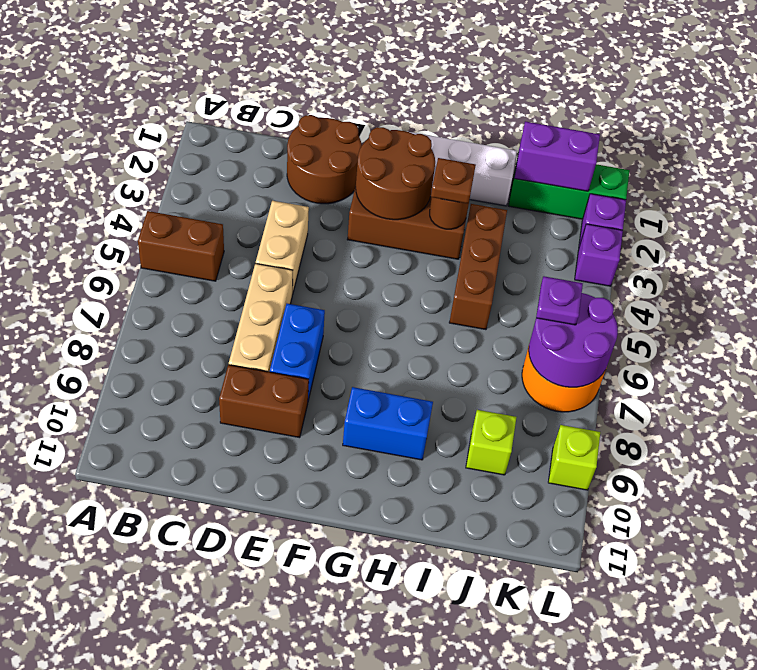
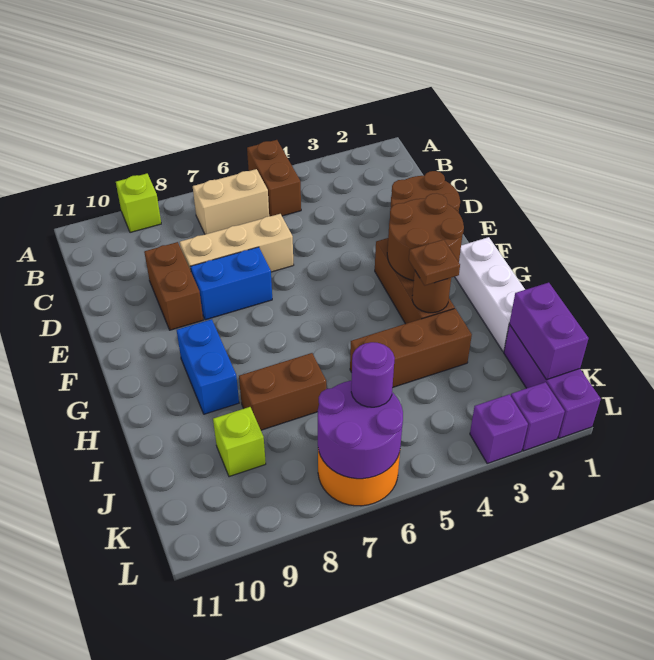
tan brick D4:D5 level 1 -> tan brick B6:B7 level 1
none -> brown brick I7:I8 level 1
green brick J1:L1 level 1 -> purple brick J1:L1 level 1
purple plate K6 level 3 -> purple round brick K6 level 3
lime brick L9 level 1 -> lime brick A9 level 1

